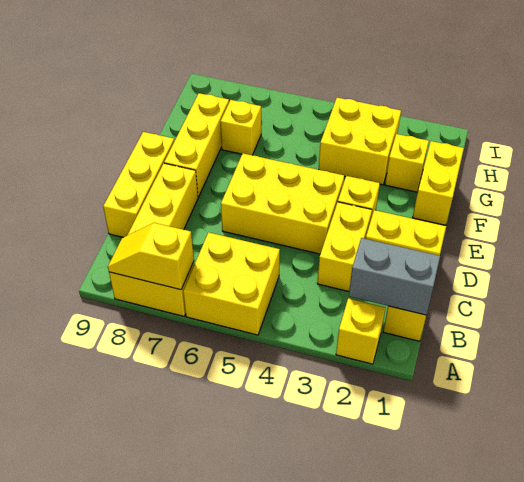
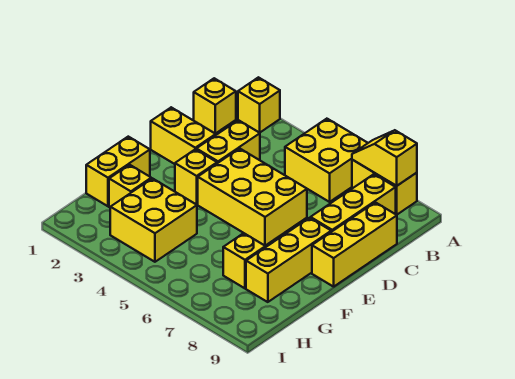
yellow slope A7:A8 level 2 top 7 -> yellow slope A7:A8 level 2 top 8
grey brick B1:B2 level 2 -> none

